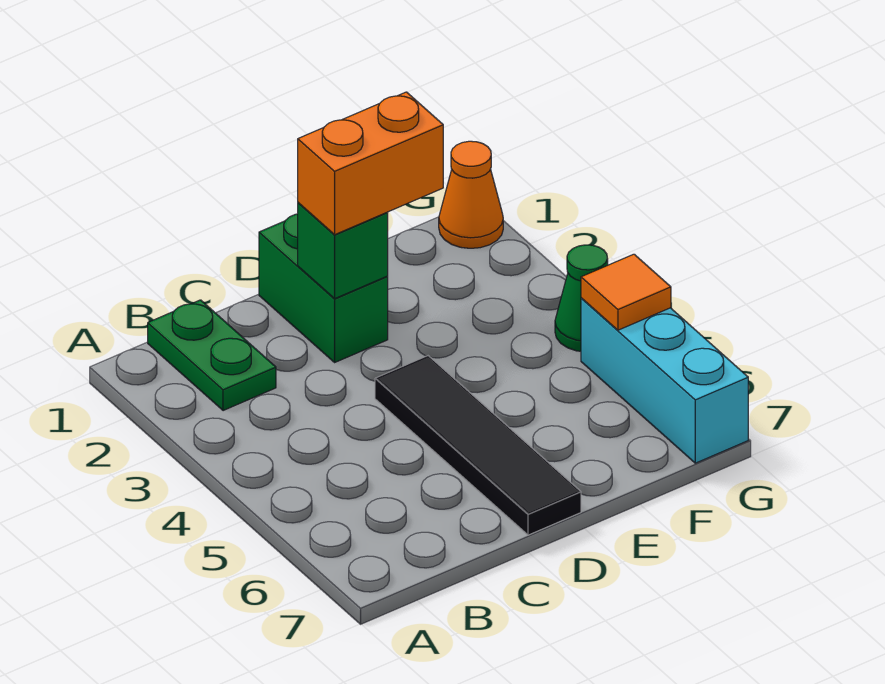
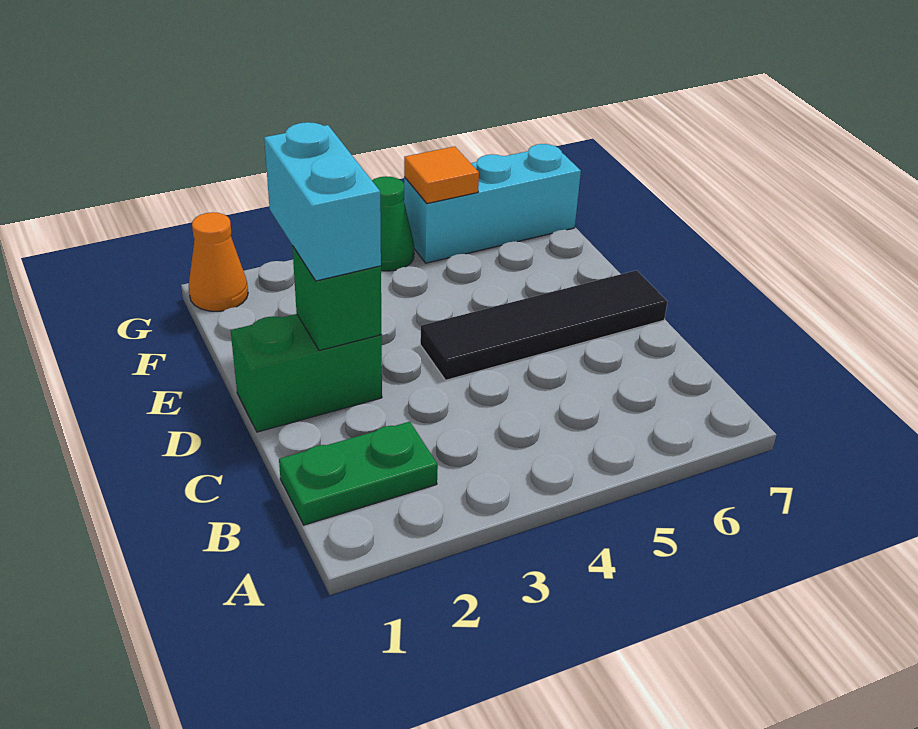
orange brick D2:E2 level 3 -> cyan brick D2:E2 level 3

